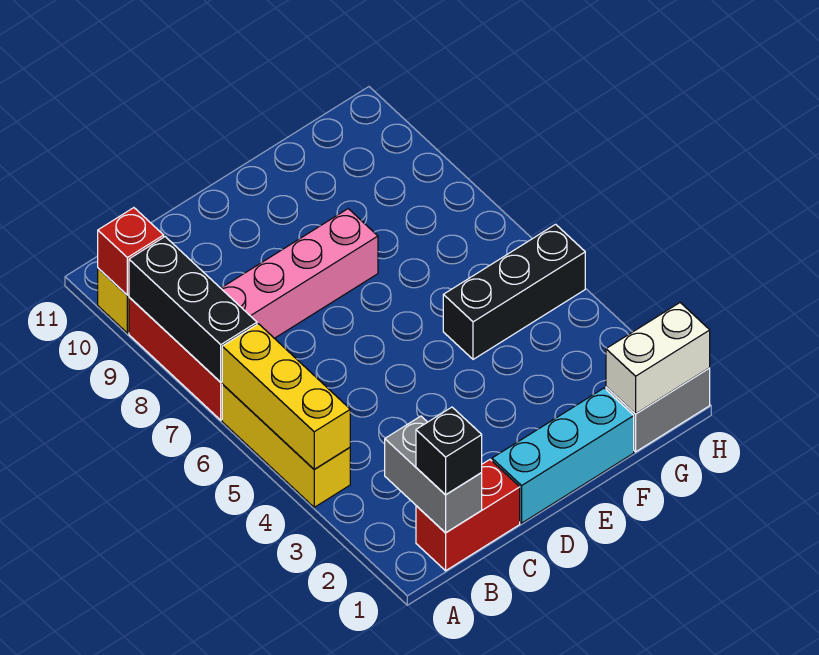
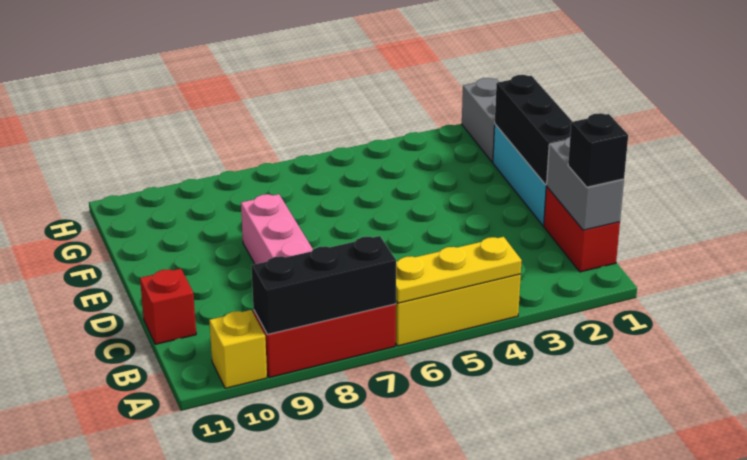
yellow brick A4:A6 level 2 -> yellow plate A4:A6 level 2
red brick A10 level 2 -> red brick C11 level 1
grey brick B1:B2 level 2 -> grey brick B1:C1 level 2
black brick F5:H5 level 1 -> black brick D1:F1 level 2
white brick G1:H1 level 2 -> none

